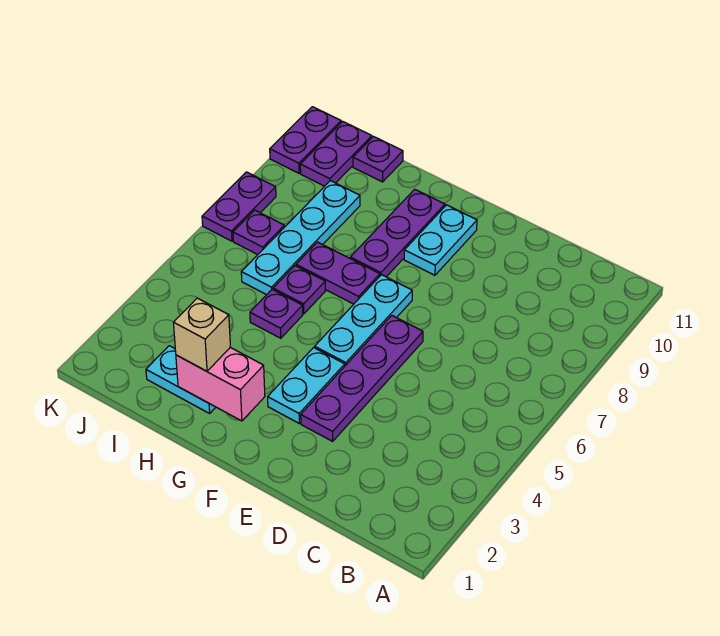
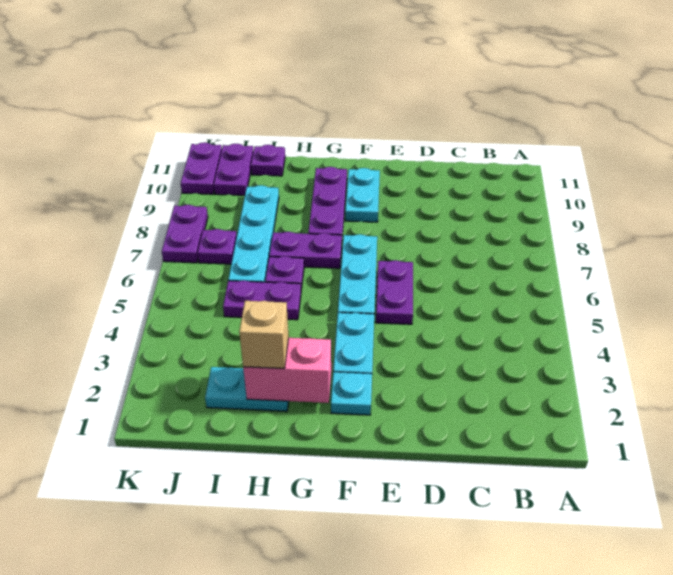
purple plate E3:E6 level 1 -> purple plate E5:E6 level 1
none -> cyan plate F2 level 1
purple plate H5 level 1 -> purple plate H5:I5 level 1

